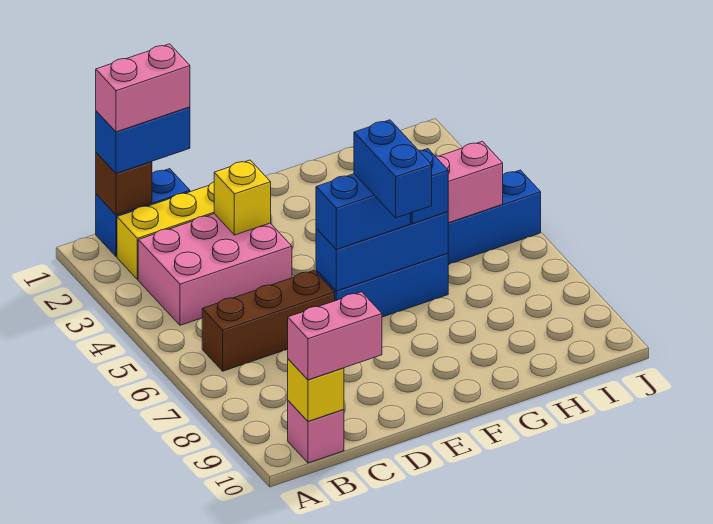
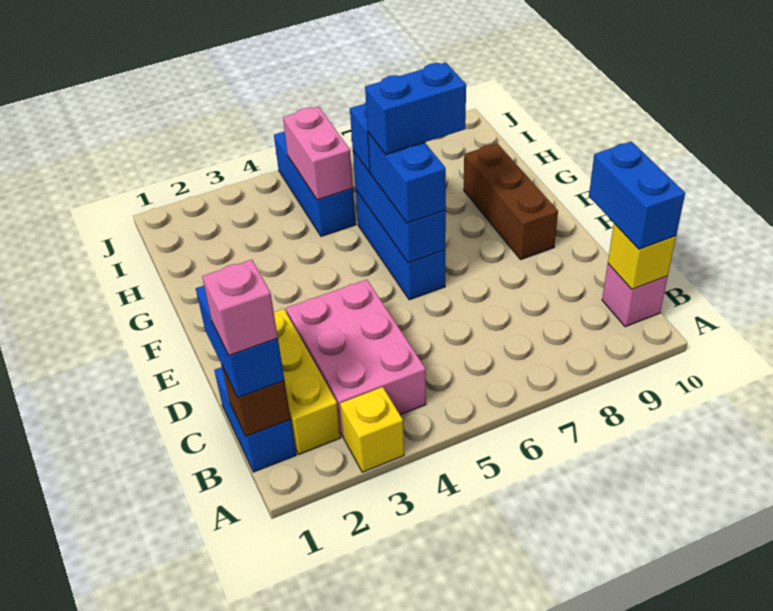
pink brick B1:C1 level 4 -> pink brick B1 level 4
brown brick B6:D6 level 1 -> brown brick E9:G9 level 1
pink brick B10:C10 level 3 -> blue brick B10:C10 level 3
yellow brick D3 level 2 -> yellow brick A3 level 1

